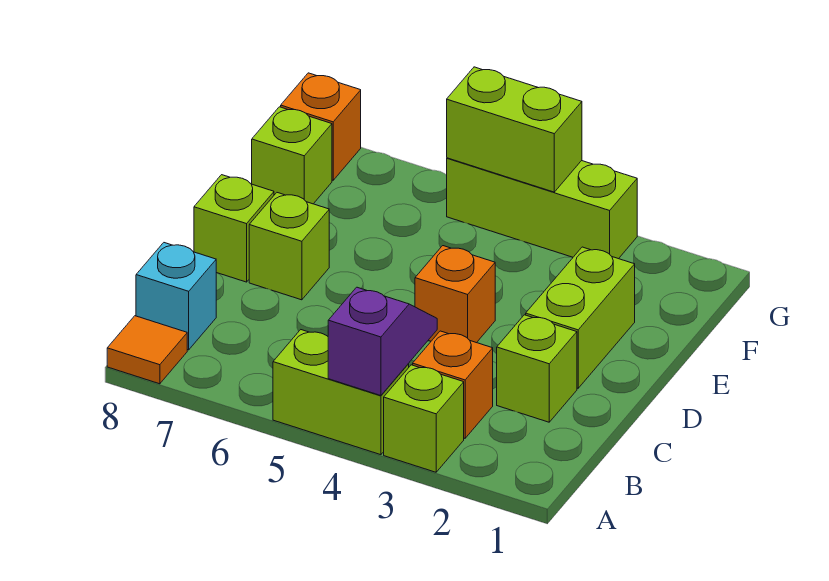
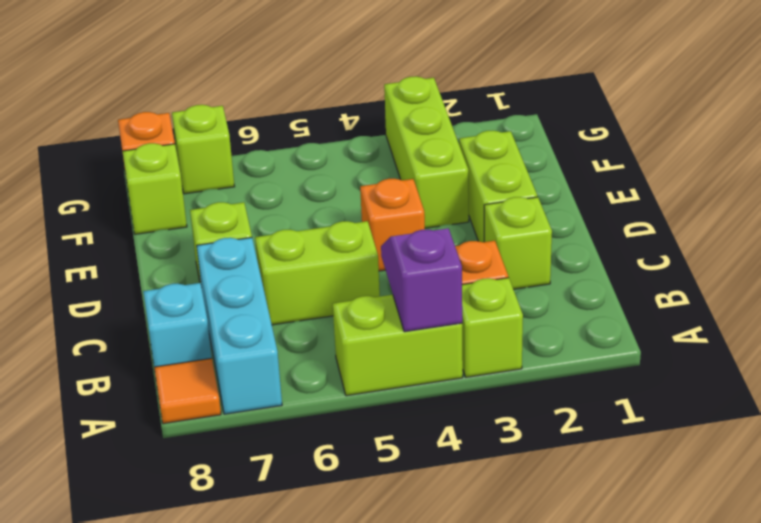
none -> cyan brick A7:C7 level 1
lime brick D8 level 1 -> lime brick G7 level 1
lime brick G3:G5 level 1 -> lime brick E3:G3 level 1
lime brick G4:G5 level 2 -> lime brick C5:C6 level 1

